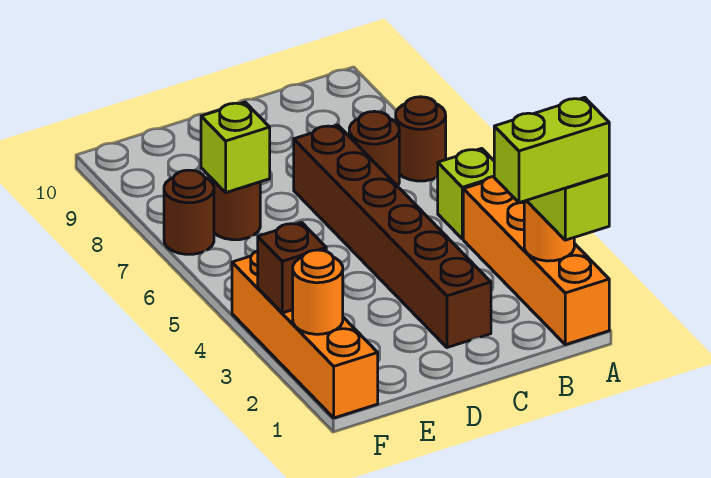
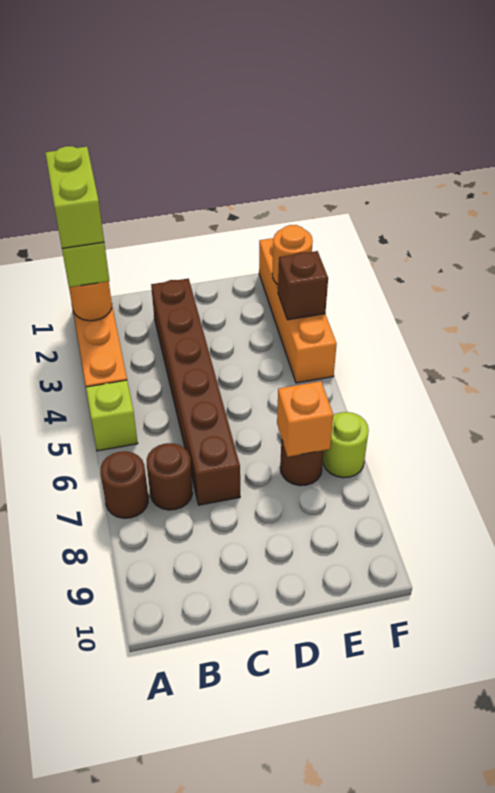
lime brick A1:B1 level 4 -> lime brick A1:A2 level 4
lime brick E7 level 2 -> orange brick E7 level 2
brown round brick F7 level 1 -> lime round brick F7 level 1

